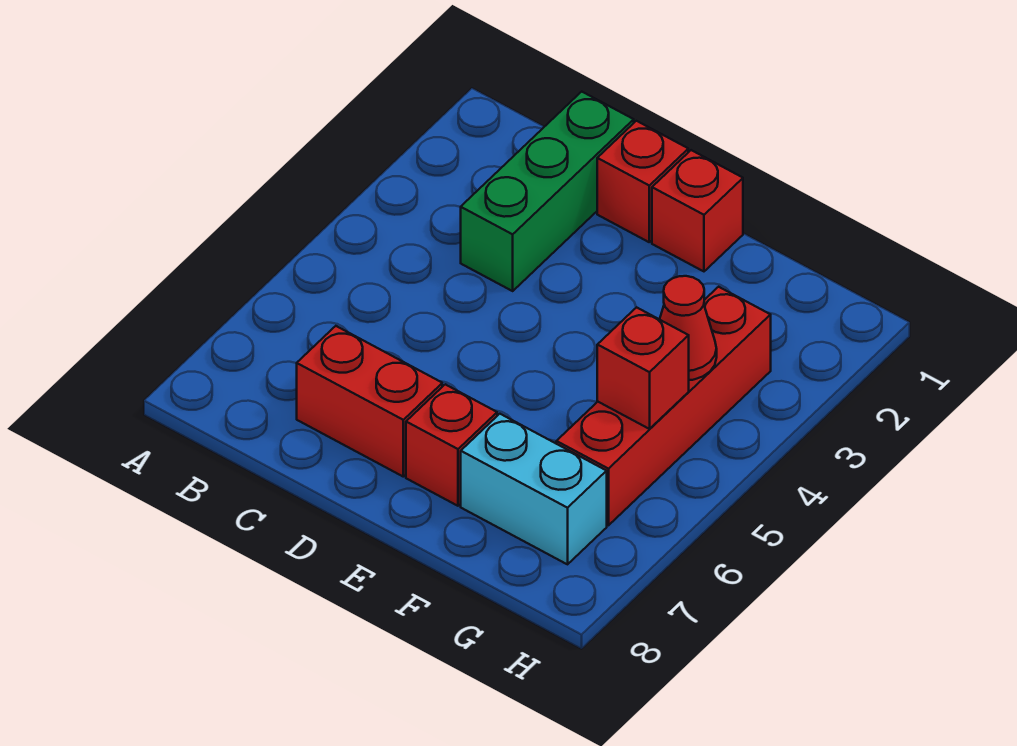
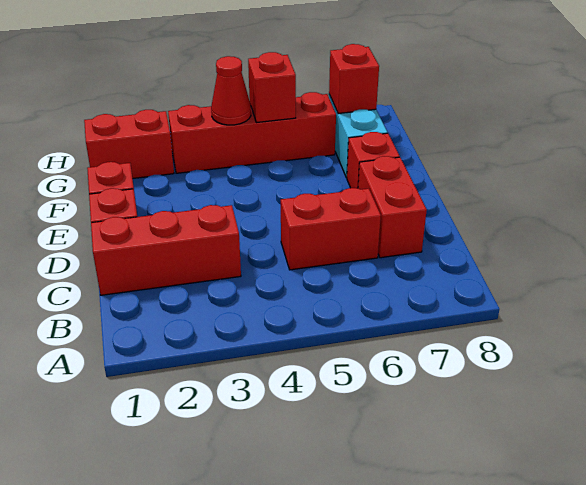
green brick C1:C3 level 1 -> red brick C1:C3 level 1
none -> red brick C5:C6 level 1
none -> red brick G1:G2 level 1
none -> red brick G7 level 2

